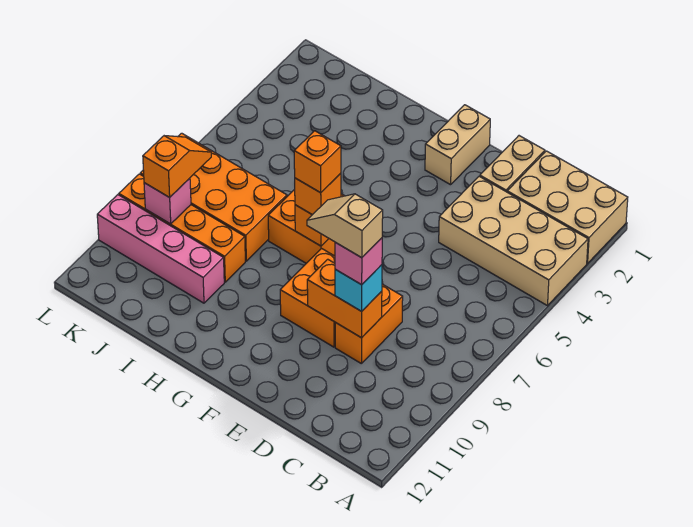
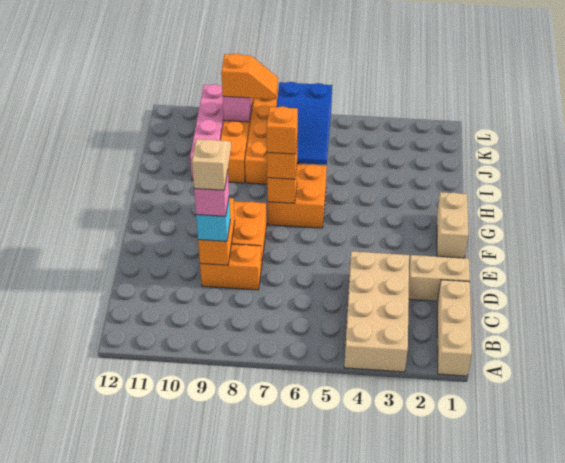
tan brick A1:C2 level 1 -> tan brick A1:C1 level 1
tan brick F1:F2 level 1 -> tan brick F1:G1 level 1
none -> blue slope I6:K7 level 2 top K

